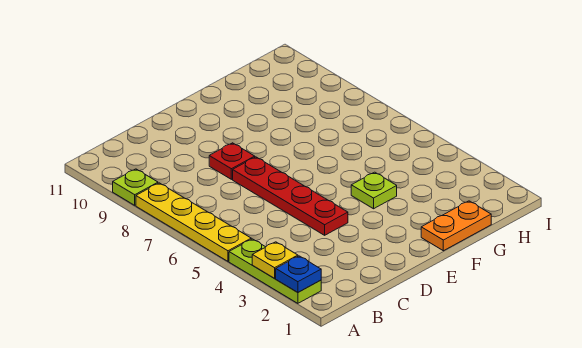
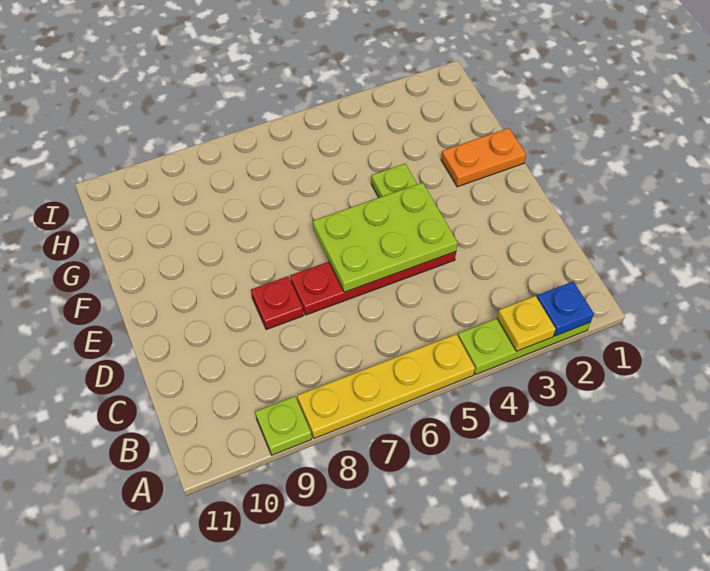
none -> lime plate D4:E6 level 2
orange plate F1:G1 level 1 -> orange plate F1:F2 level 1

